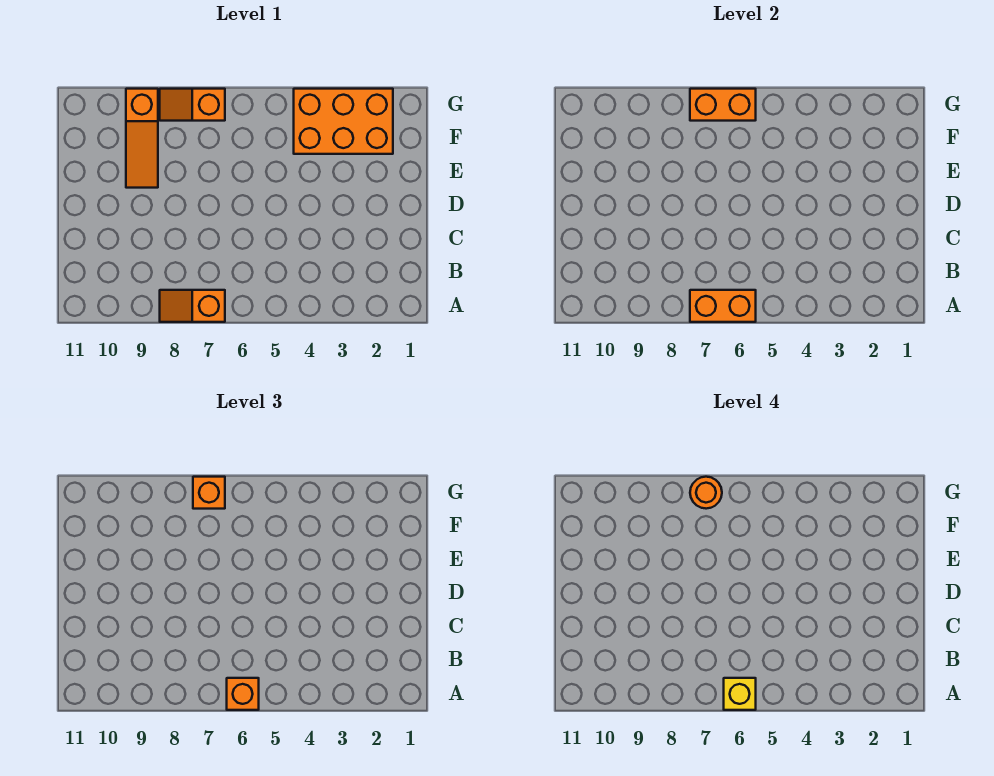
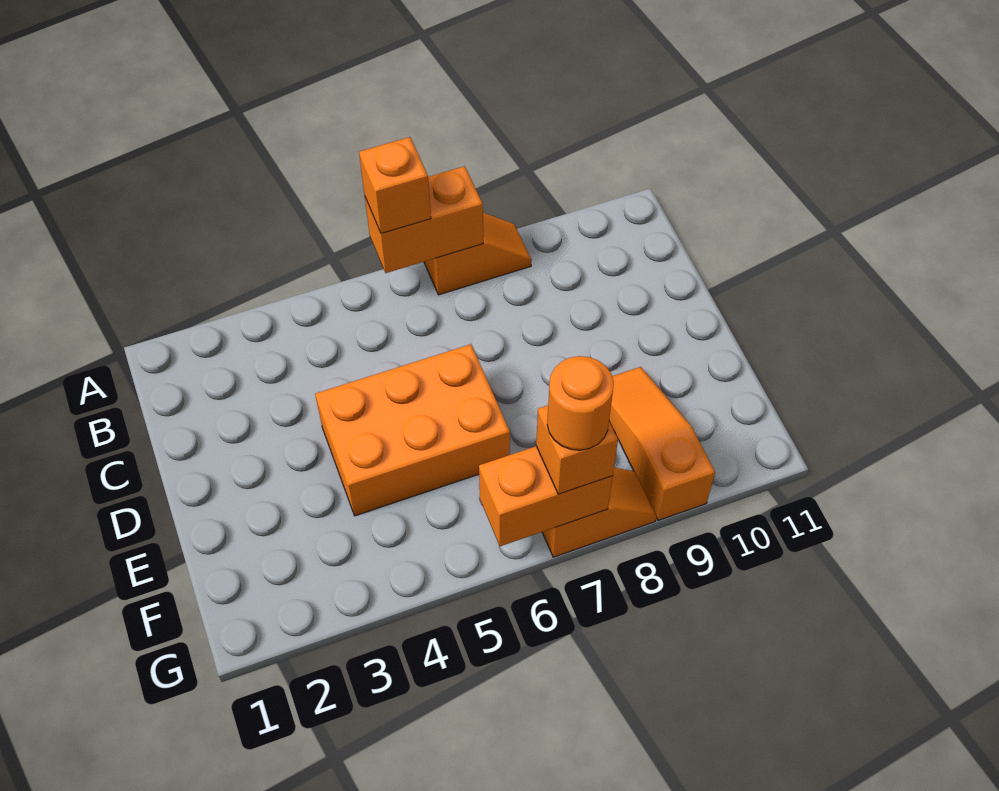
yellow brick A6 level 4 -> none
orange brick F2:G4 level 1 -> orange brick D4:E6 level 1

